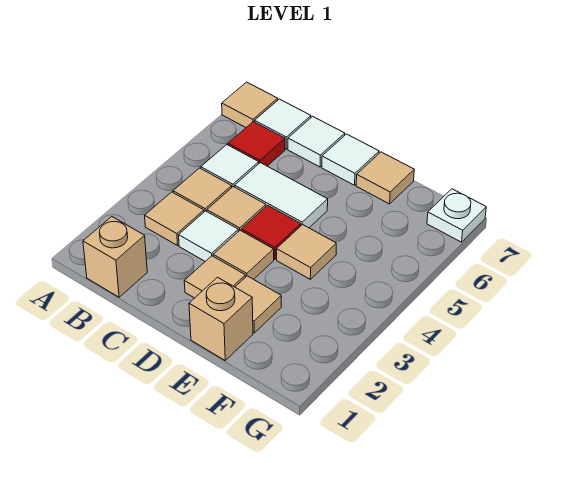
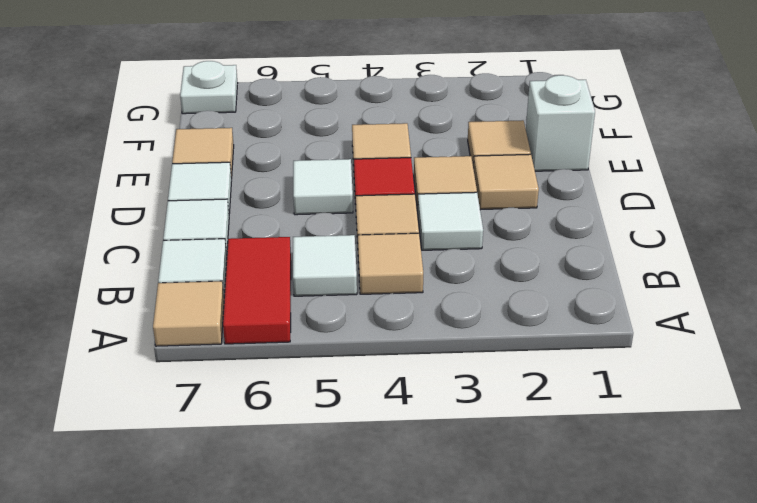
tan brick B1 level 1 -> none
tan tile B3 level 1 -> none
red tile B6 level 1 -> red tile A6:B6 level 1
white tile C5:D5 level 1 -> white tile D5 level 1
tan brick E1 level 1 -> white brick E1 level 1

